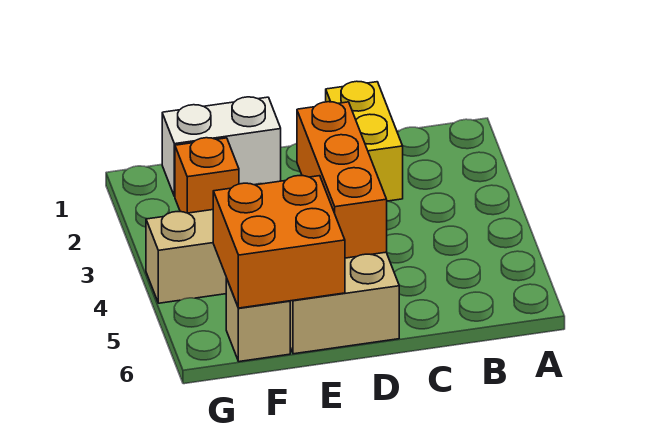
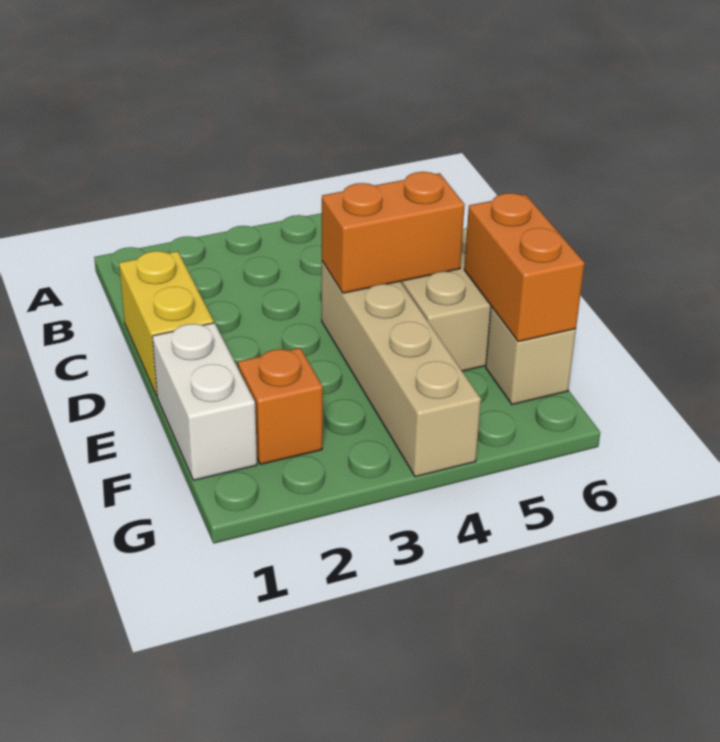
yellow brick C1:C2 level 1 -> yellow brick C1:D1 level 1
orange brick D3:D5 level 2 -> orange brick D4:D5 level 2
orange brick E5:F6 level 2 -> orange brick E6:F6 level 2

